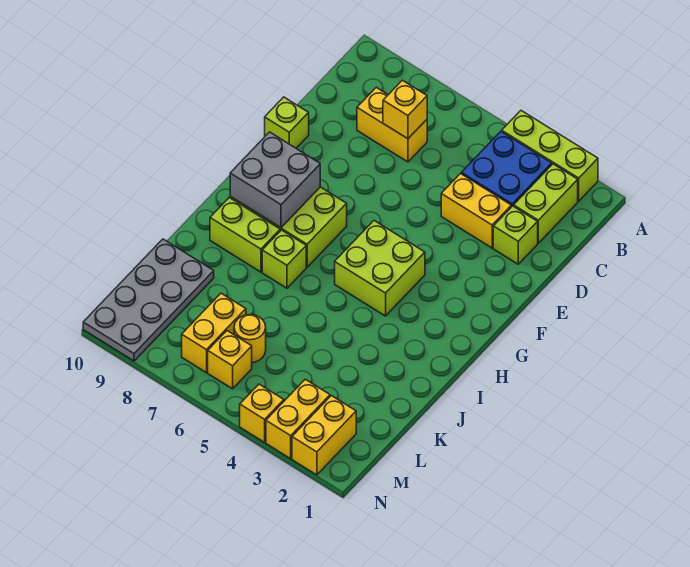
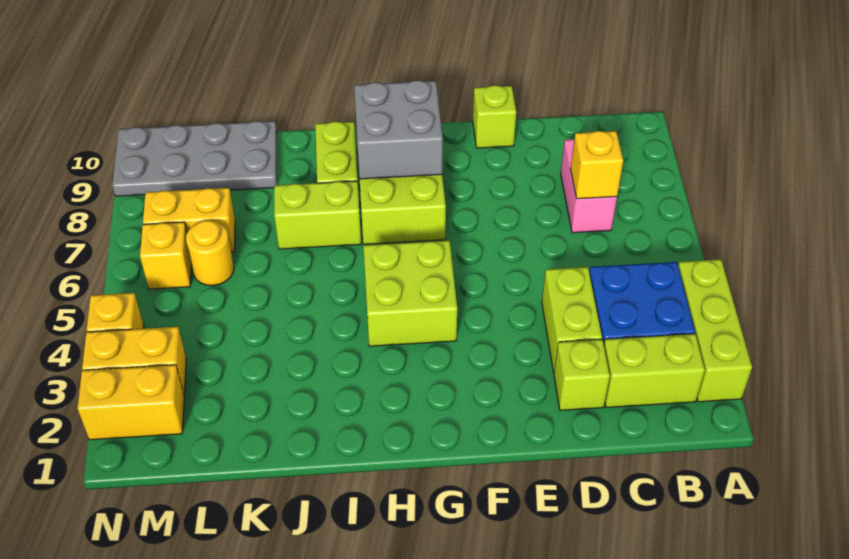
yellow brick C7:C8 level 1 -> pink brick C7:C8 level 1
yellow brick D3:D4 level 1 -> lime brick D3:D4 level 1
lime brick I7 level 1 -> lime brick I7:J7 level 1

